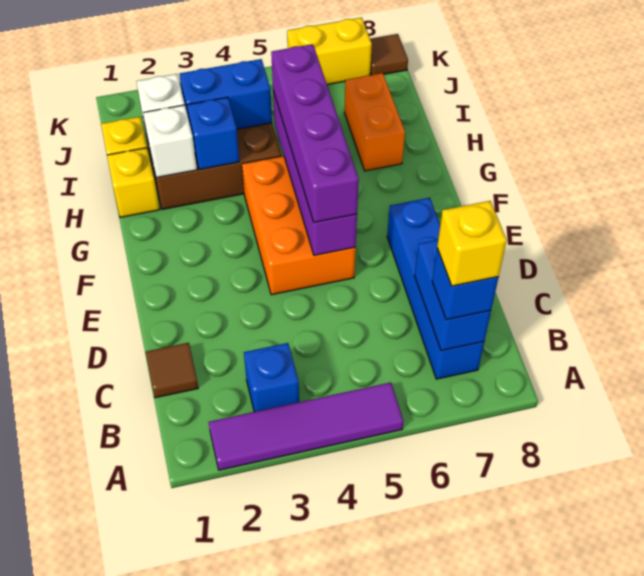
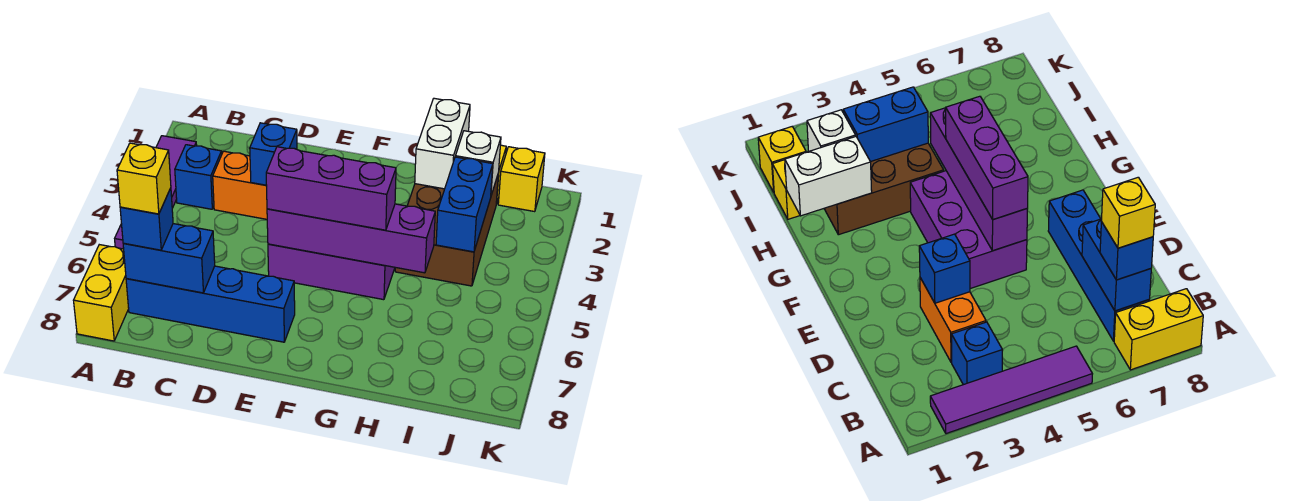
brown tile C1 level 1 -> none
orange brick E4:G5 level 1 -> purple brick E4:G5 level 1
purple brick E5:H5 level 3 -> purple brick E5:G5 level 3
yellow brick H1 level 1 -> yellow brick J1 level 1
white brick H2 level 2 -> white brick H1:H2 level 2
blue brick H3 level 2 -> blue brick D3 level 2
orange brick H7:I7 level 1 -> orange brick C3:D3 level 1
yellow brick K6:K7 level 1 -> yellow brick A7:A8 level 1
brown tile K8 level 1 -> none

